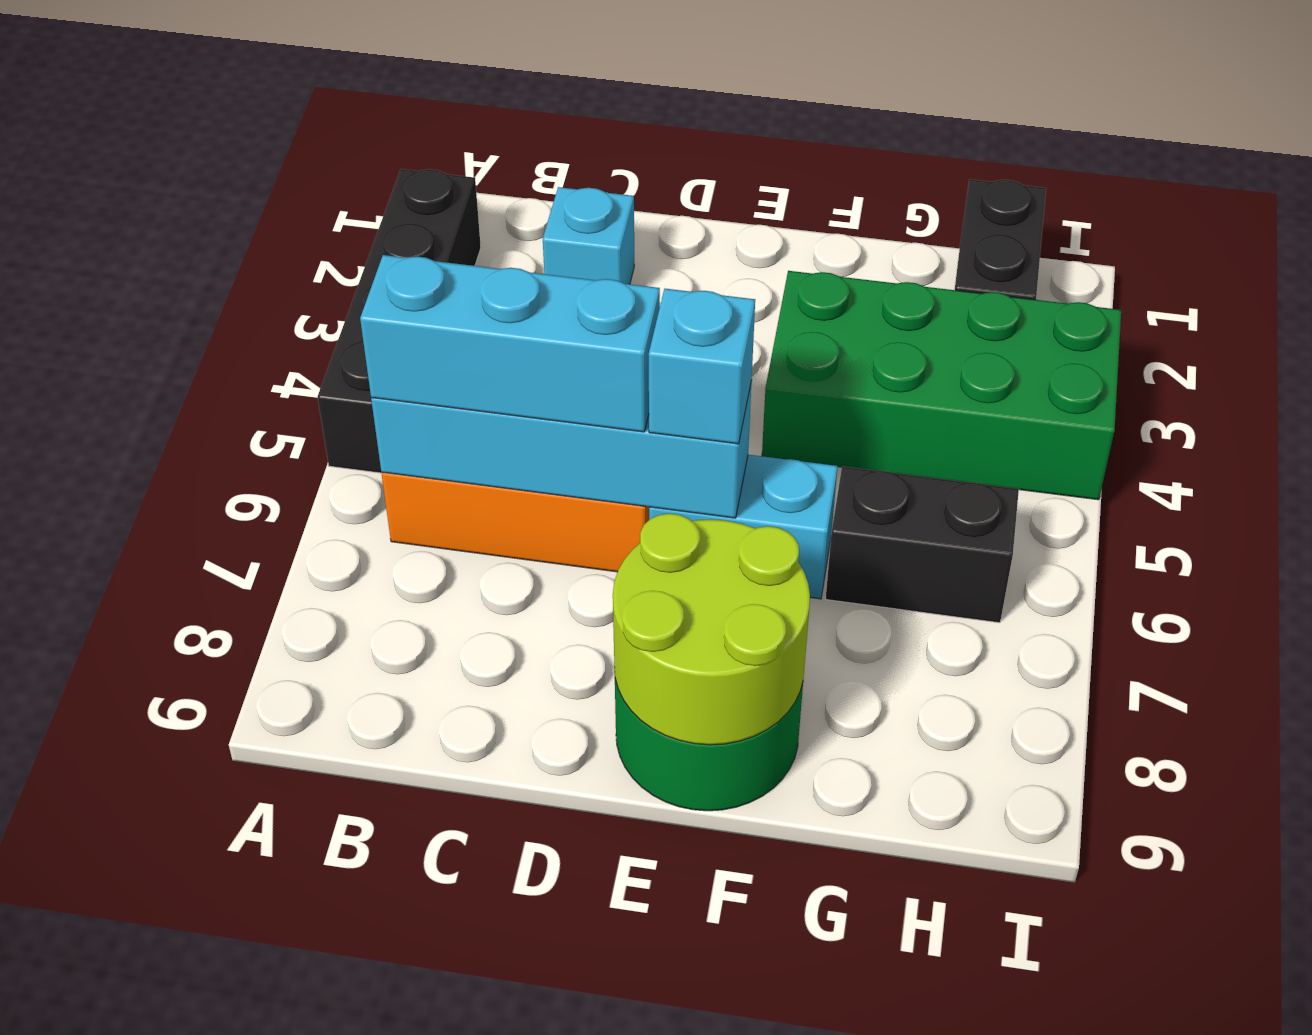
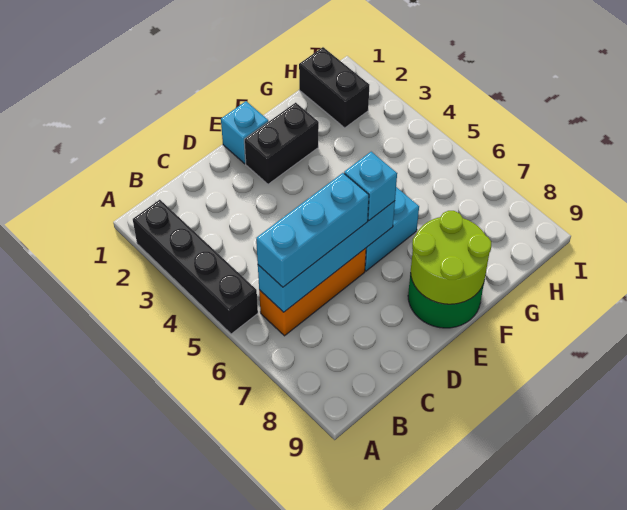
cyan brick C2 level 1 -> cyan brick E1 level 1
green brick F3:I4 level 1 -> none
black brick G6:H6 level 1 -> black brick E2:F2 level 1

